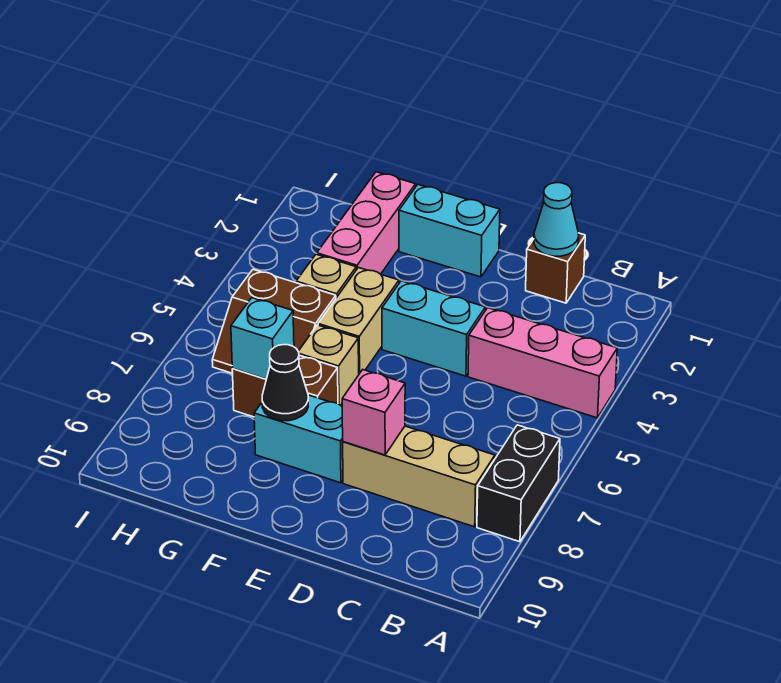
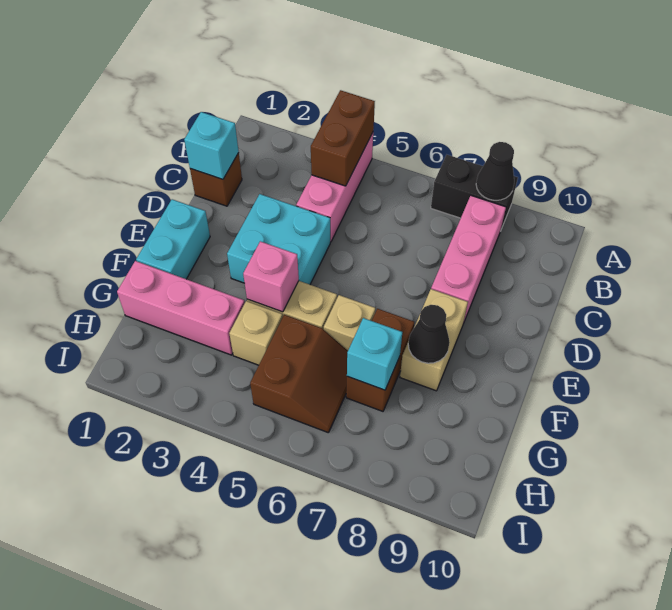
none -> brown brick A4:B4 level 2
none -> black cone A8 level 2
tan brick B8:D8 level 1 -> pink brick B8:D8 level 1
cyan cone C1 level 2 -> cyan brick C1 level 2
cyan brick D4:E4 level 1 -> cyan brick D3:E4 level 1
pink brick D8 level 2 -> pink brick F4 level 2
cyan brick E8:F8 level 1 -> tan brick E8:F8 level 1

